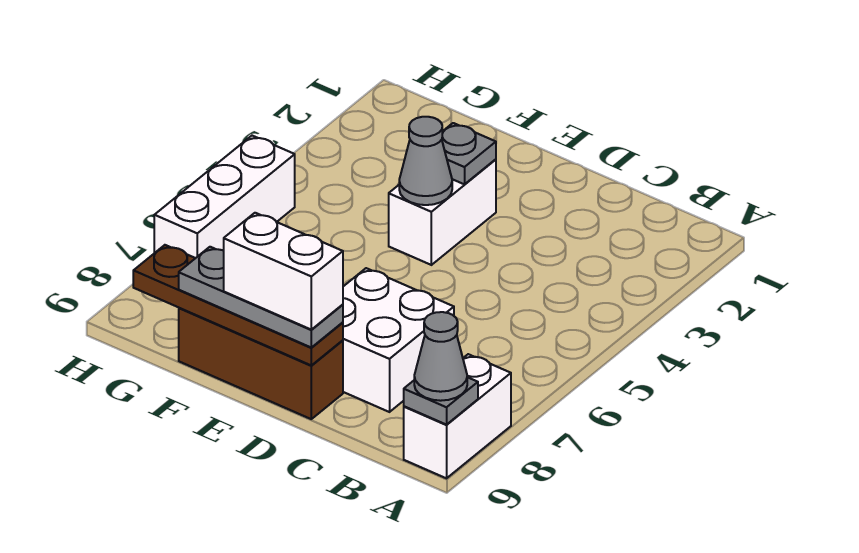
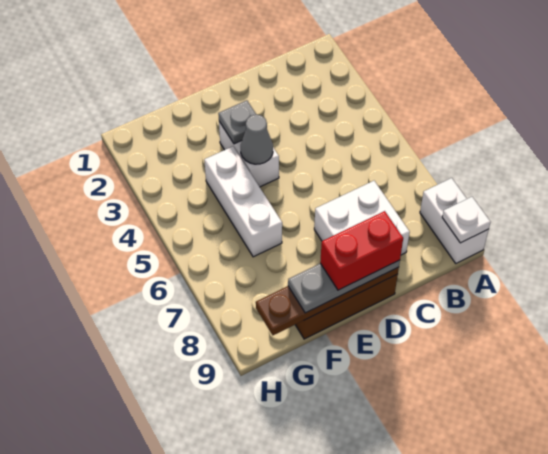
grey plate A9 level 2 -> white plate A9 level 2
grey cone A9 level 3 -> none
white brick D9:E9 level 4 -> red brick D9:E9 level 4
white brick H5:H7 level 1 -> white brick F4:F6 level 1

